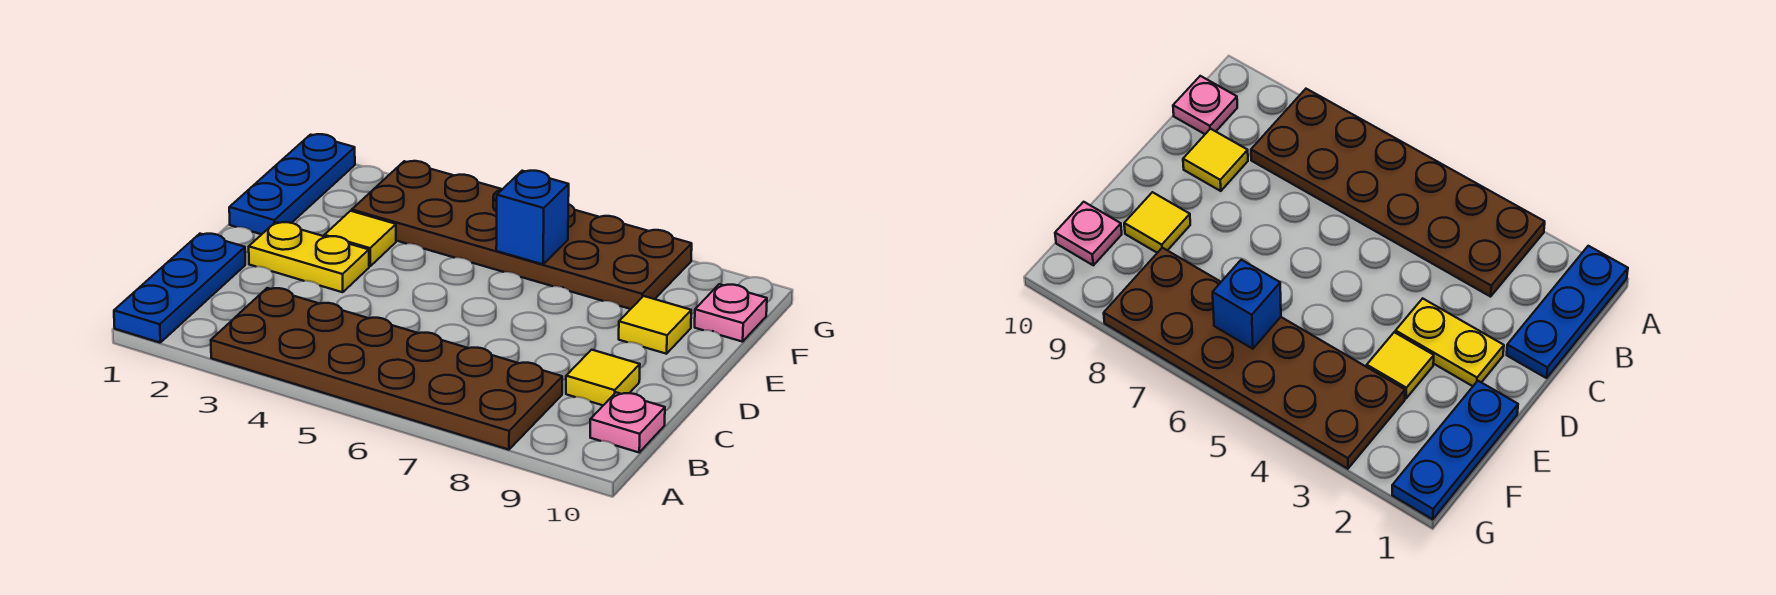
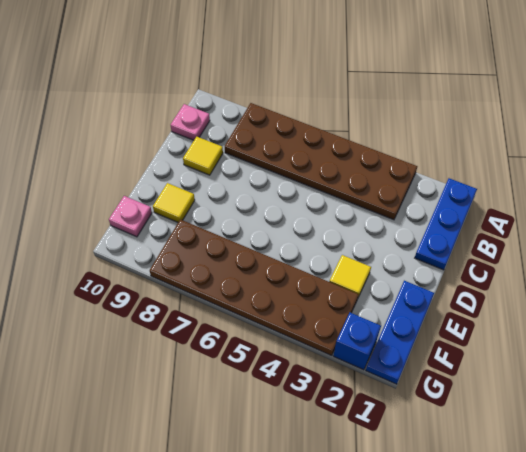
yellow plate D2:D3 level 1 -> none
blue brick F6 level 2 -> blue brick G2 level 1

